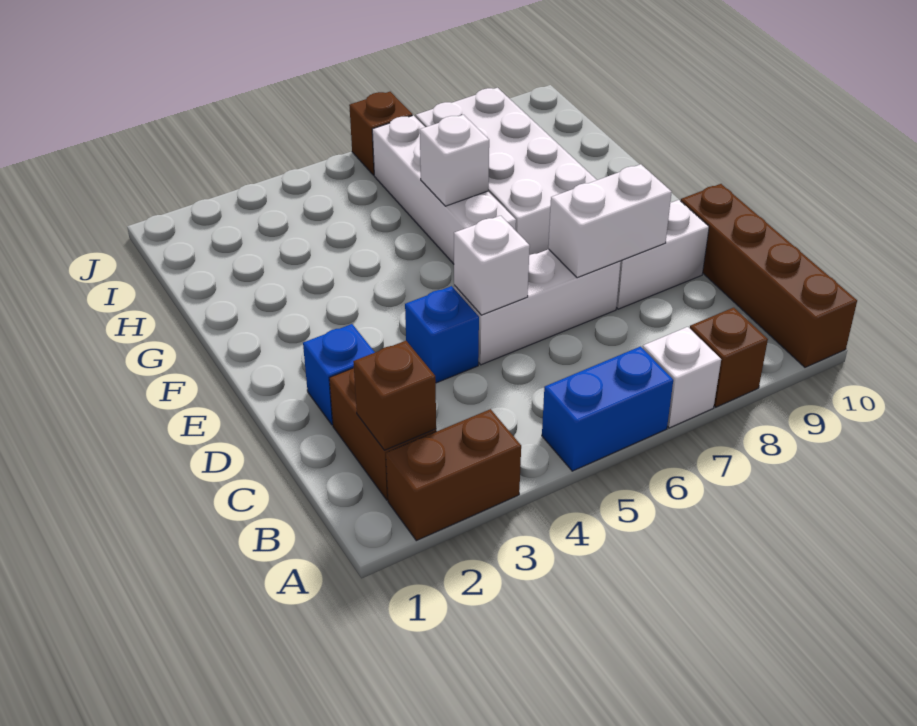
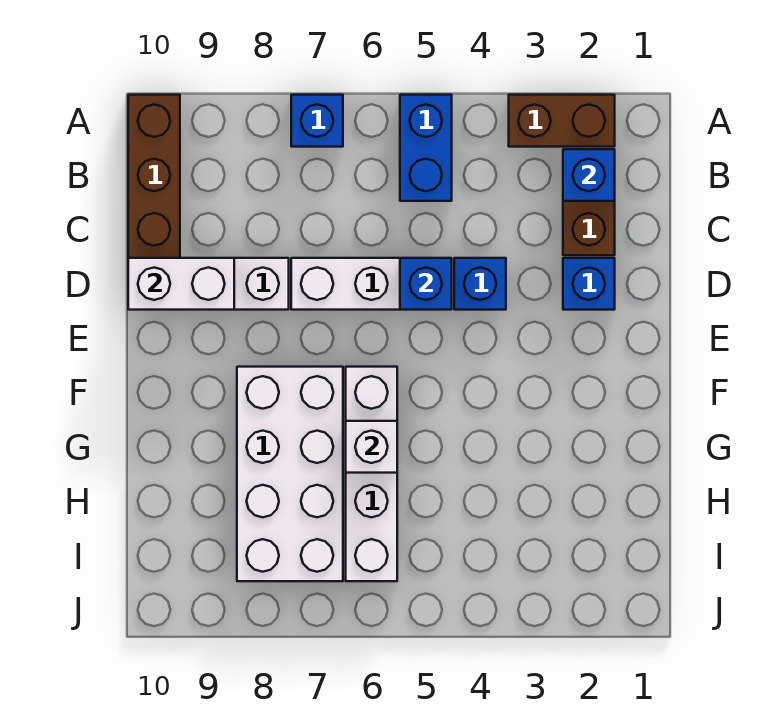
blue brick A5:A6 level 1 -> blue brick A5:B5 level 1
white brick A7 level 1 -> blue brick A7 level 1
brown brick A8 level 1 -> none
brown brick B2 level 2 -> blue brick B2 level 2
white brick D5 level 2 -> blue brick D5 level 2
white brick D7:D8 level 2 -> white brick D9:D10 level 2
brown brick J6 level 1 -> none

